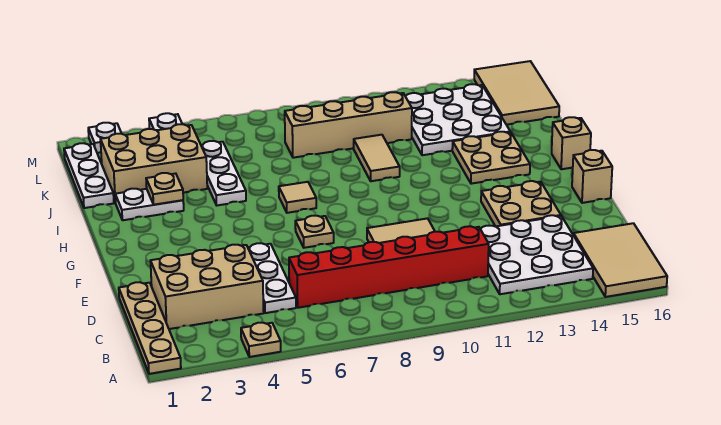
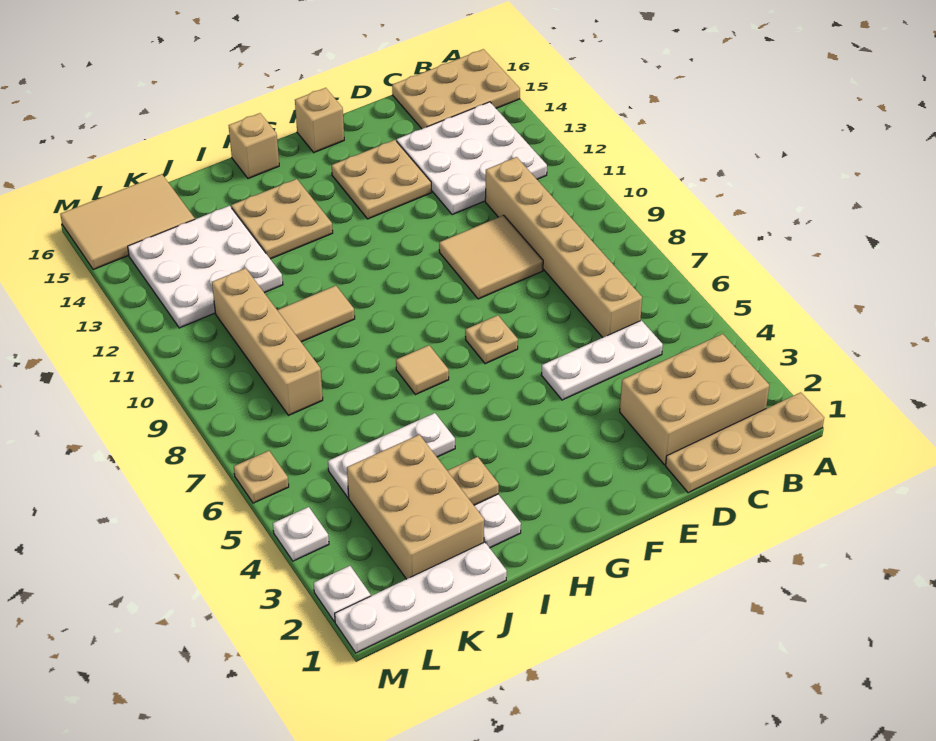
tan plate A4 level 1 -> tan plate M6 level 1
tan tile A15:C16 level 1 -> tan plate A15:C16 level 1
tan brick C2:D4 level 1 -> tan brick B2:D3 level 1
red brick C6:C11 level 1 -> tan brick C6:C11 level 1
white plate J1:L1 level 1 -> white plate J1:M1 level 1

